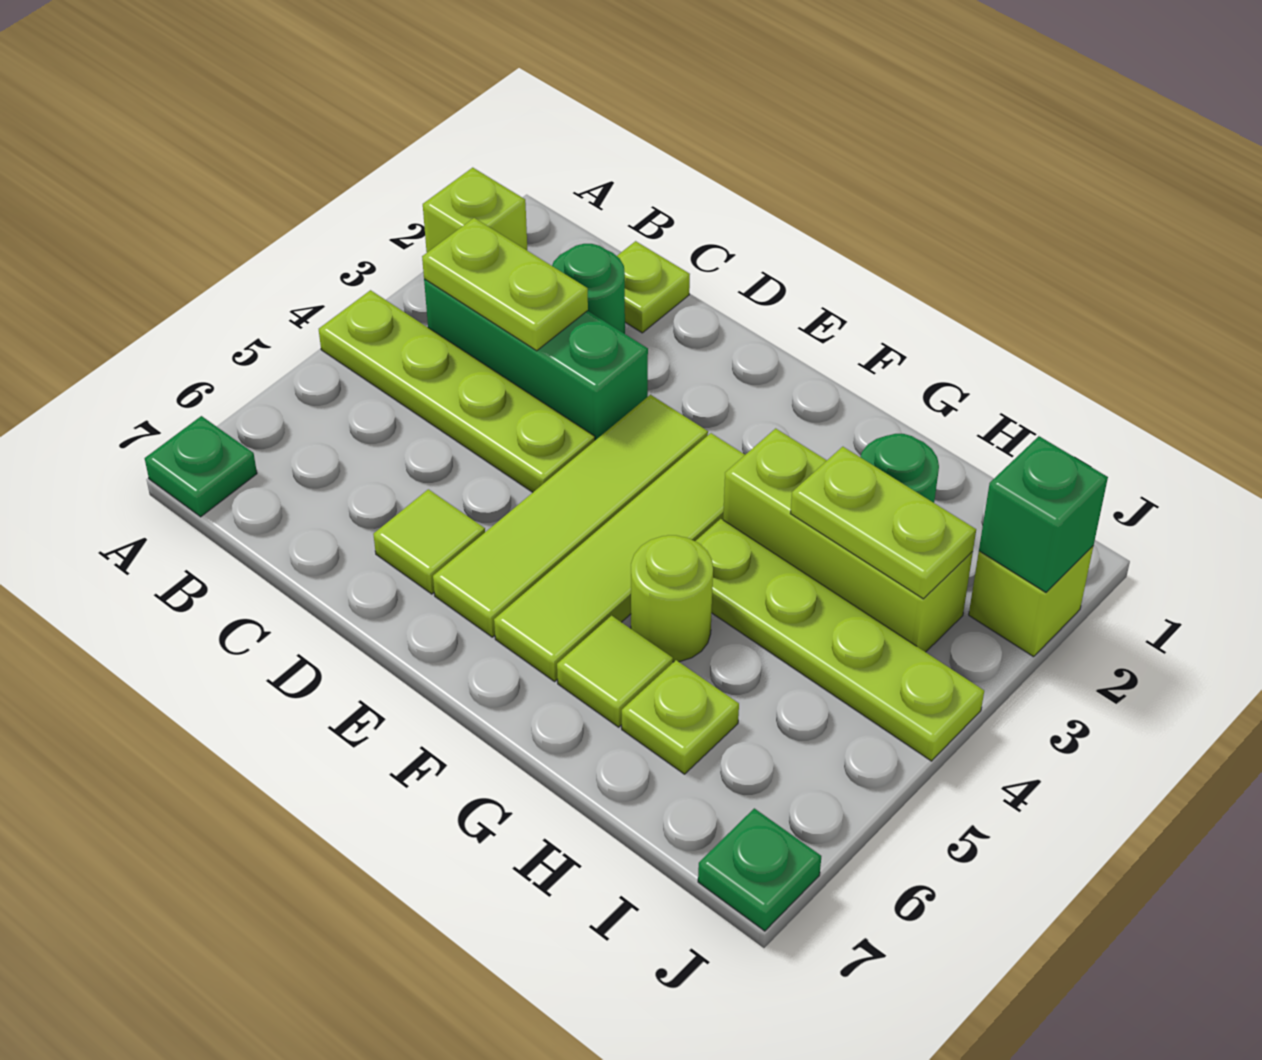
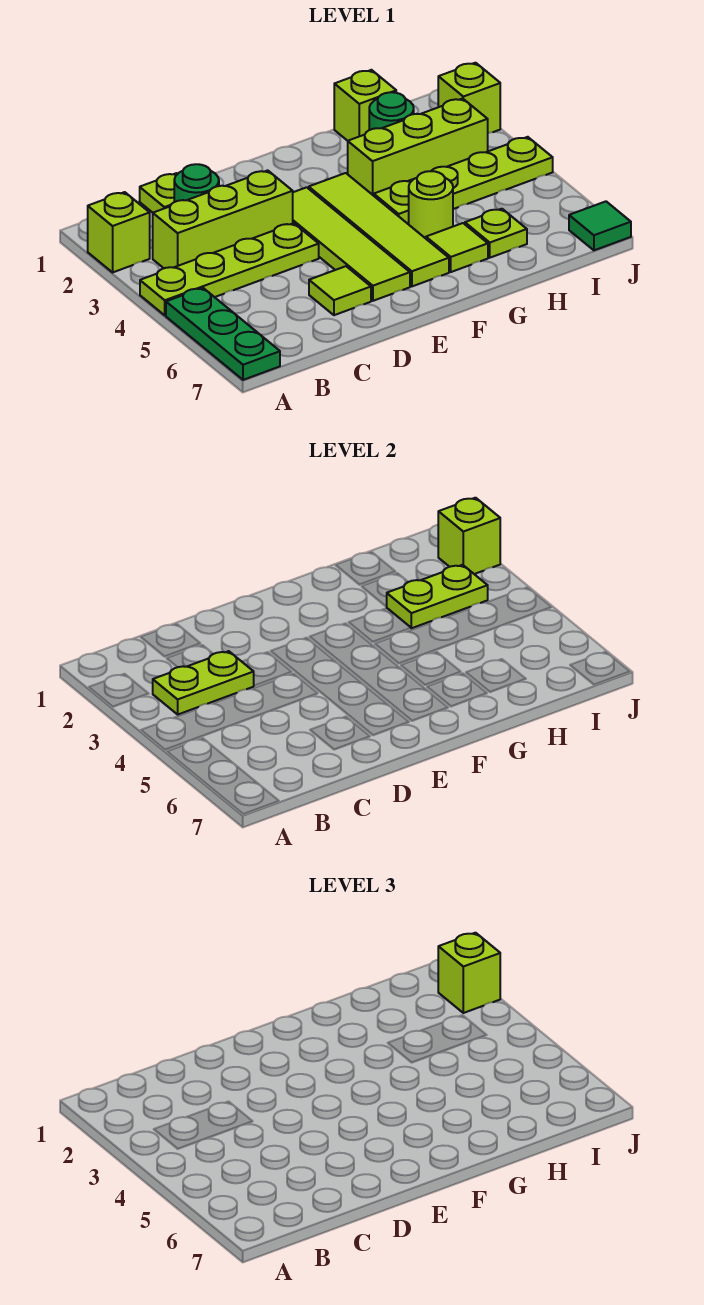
green plate A7 level 1 -> green plate A5:A7 level 1
green brick B3:D3 level 1 -> lime brick B3:D3 level 1
none -> lime brick H1 level 1
green brick J2 level 2 -> lime brick J2 level 2
none -> lime brick J2 level 3
green plate J7 level 1 -> green tile J7 level 1

